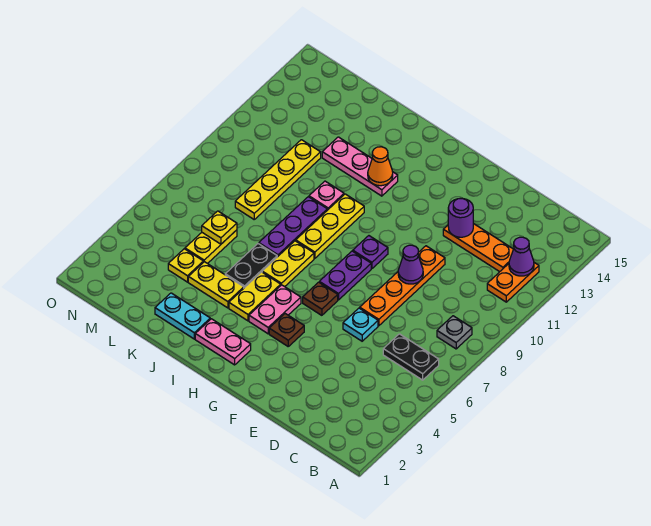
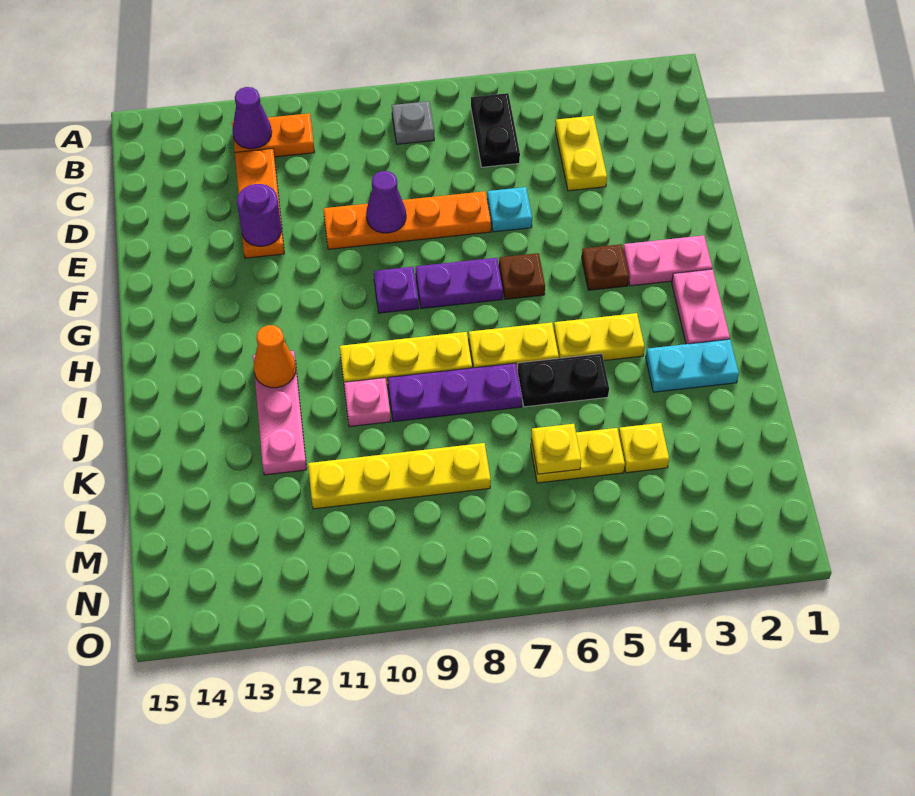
pink plate H4:H5 level 1 -> pink plate G2:G3 level 1
cyan plate J2:K2 level 1 -> cyan plate J2:J3 level 1
yellow plate J4:K4 level 1 -> yellow plate C4:D4 level 1

